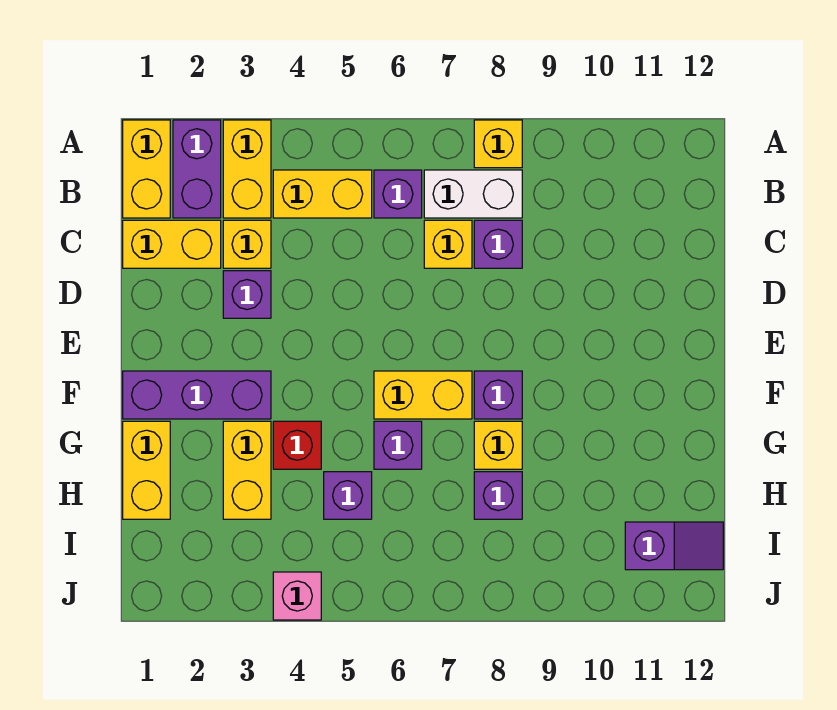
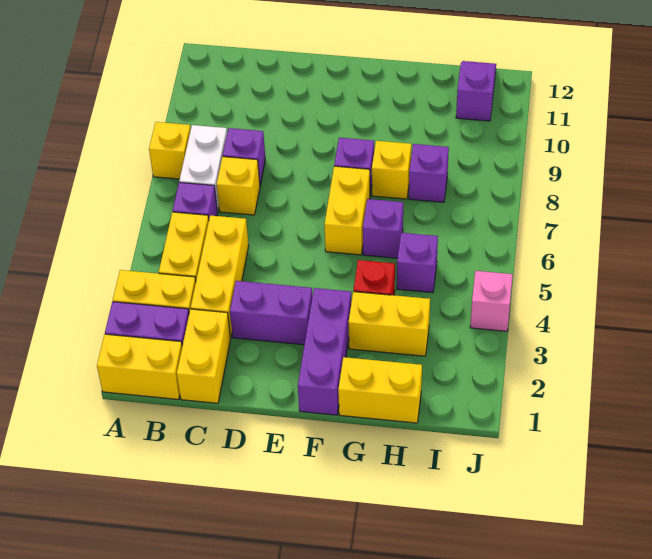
yellow brick C3 level 1 -> yellow brick C3:C5 level 1
purple brick D3 level 1 -> purple brick D3:E3 level 1

